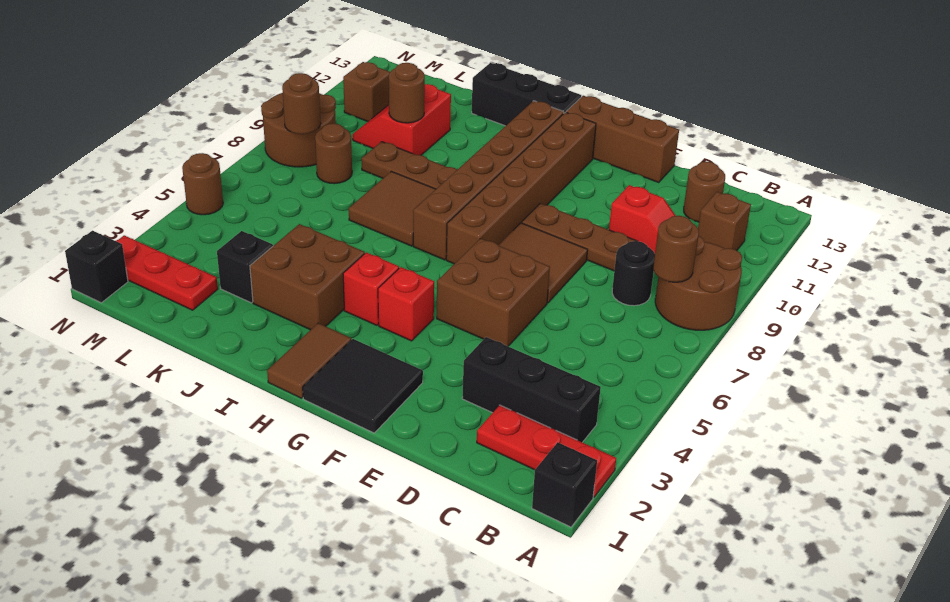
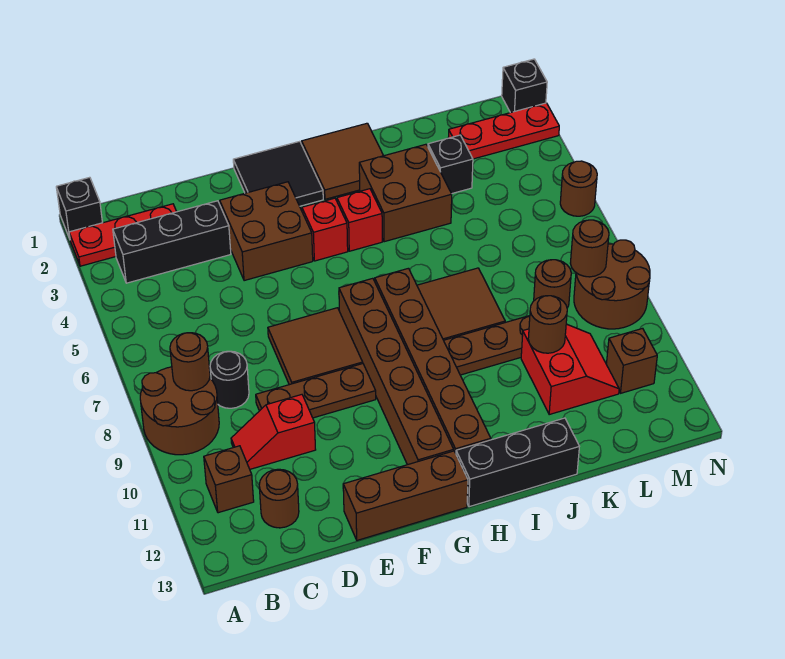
brown brick E5:F6 level 1 -> brown brick E3:F4 level 1
brown tile H1:H2 level 1 -> brown tile H1:I2 level 1

